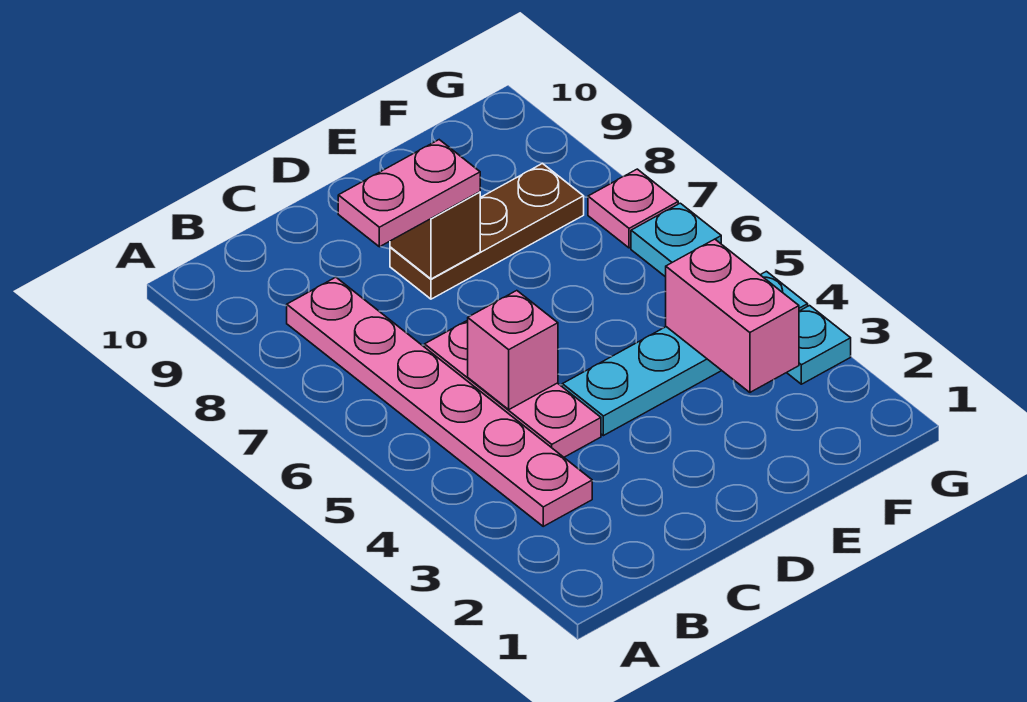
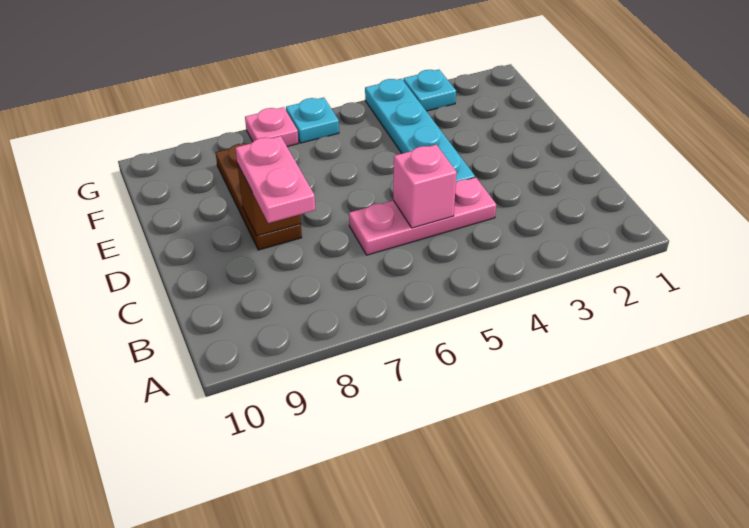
pink plate B3:B8 level 1 -> none
pink brick F3:F4 level 2 -> none

